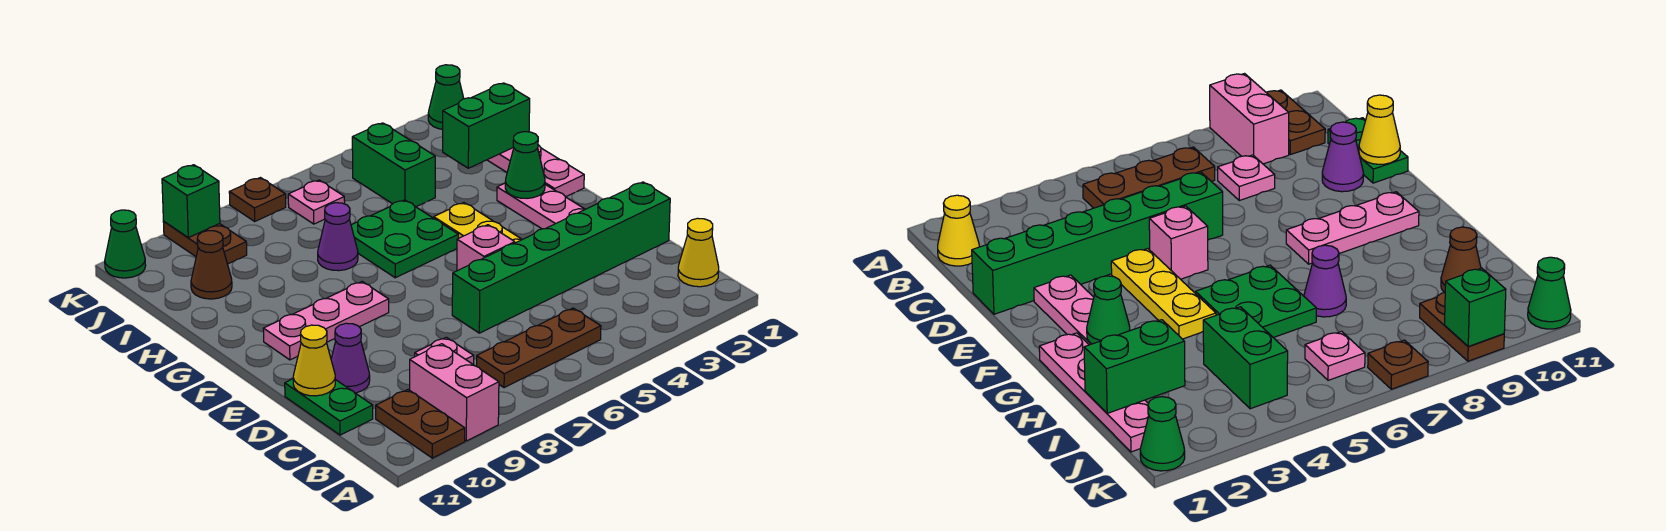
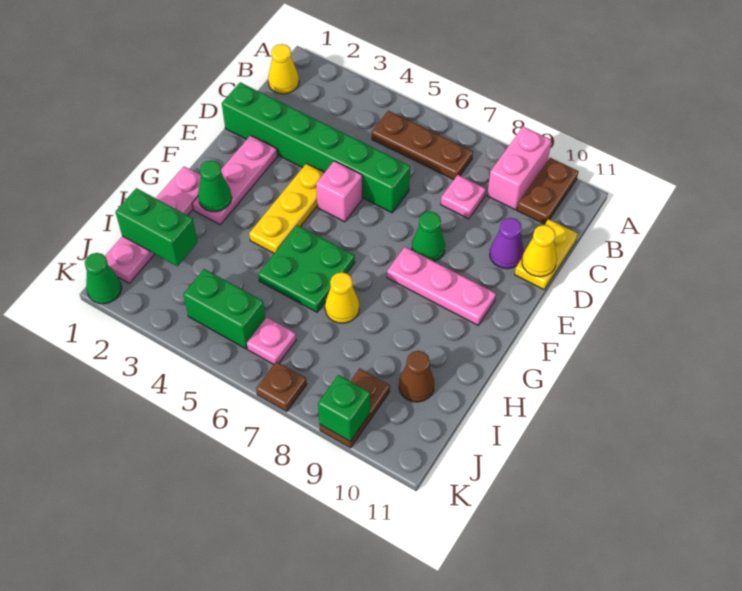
green plate C11:D11 level 1 -> yellow plate C11:D11 level 1
purple cone H7 level 1 -> yellow cone H7 level 1
green brick I4:J4 level 1 -> green brick J4:J5 level 1
green cone K11 level 1 -> green cone E8 level 1

